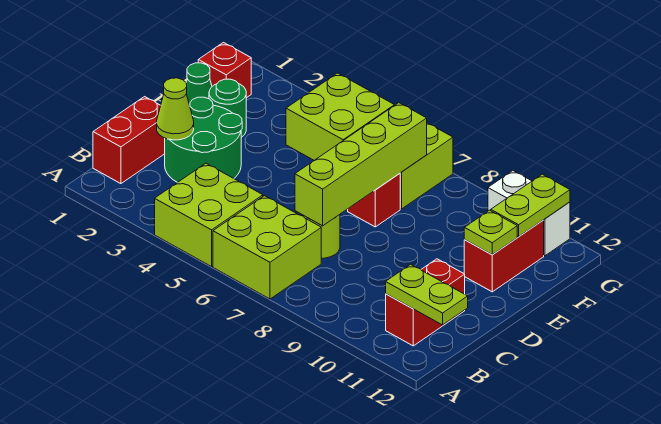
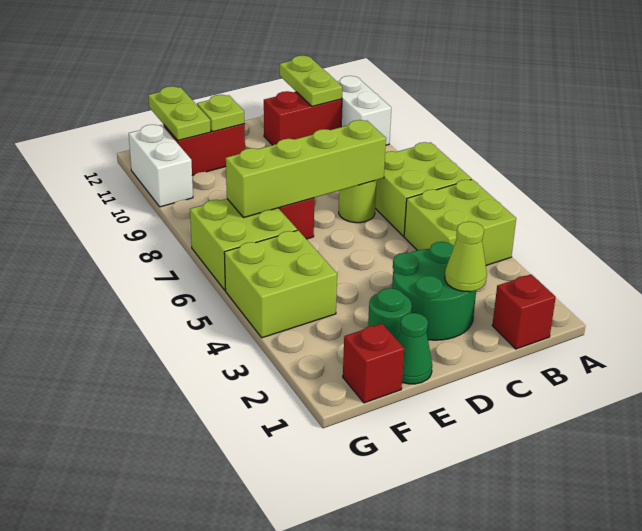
none -> white brick A10:A11 level 1
red brick B1:C1 level 1 -> red brick B1 level 1
lime plate F11:G11 level 2 -> lime plate F11:F12 level 2

